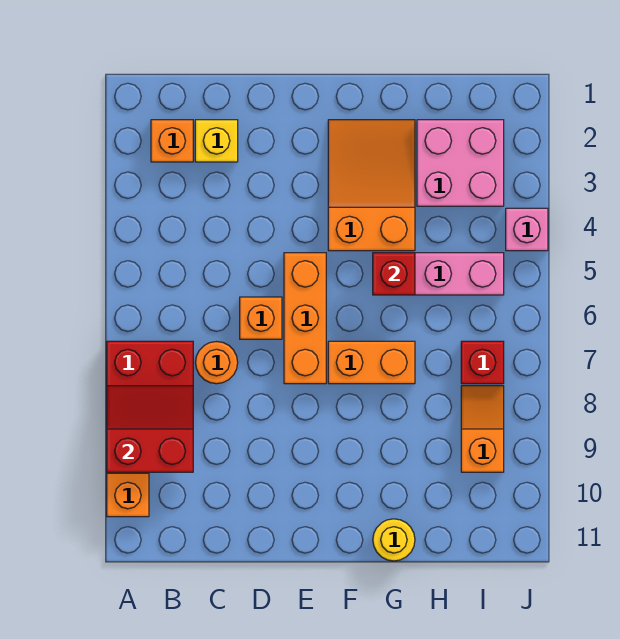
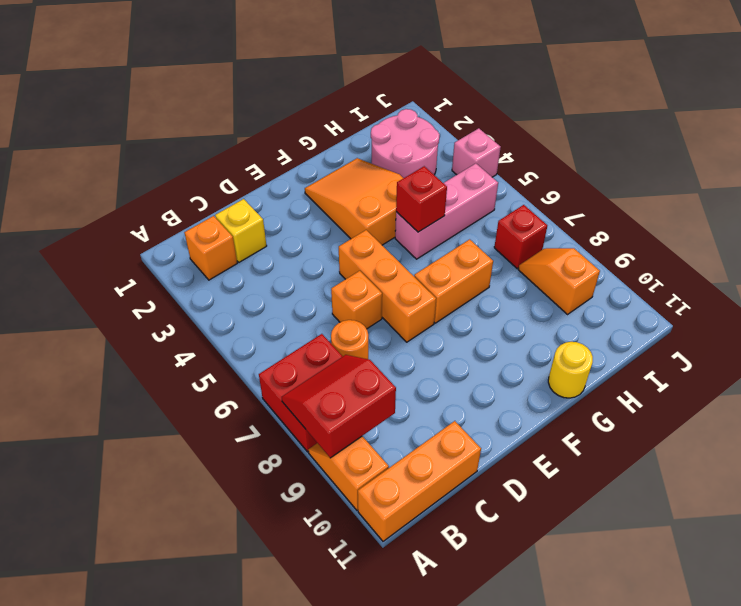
none -> orange brick A11:C11 level 1
pink brick H2:I3 level 1 -> pink round brick H2:I3 level 1

